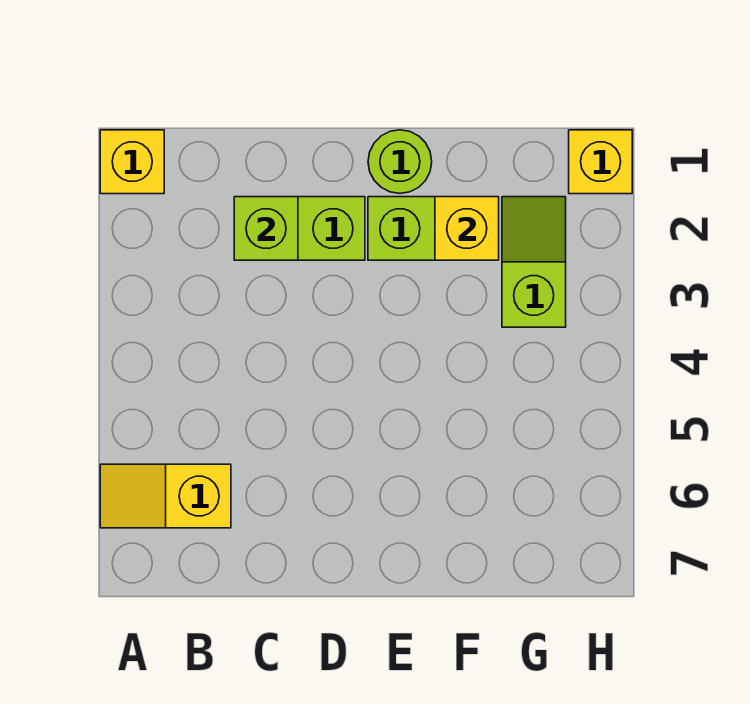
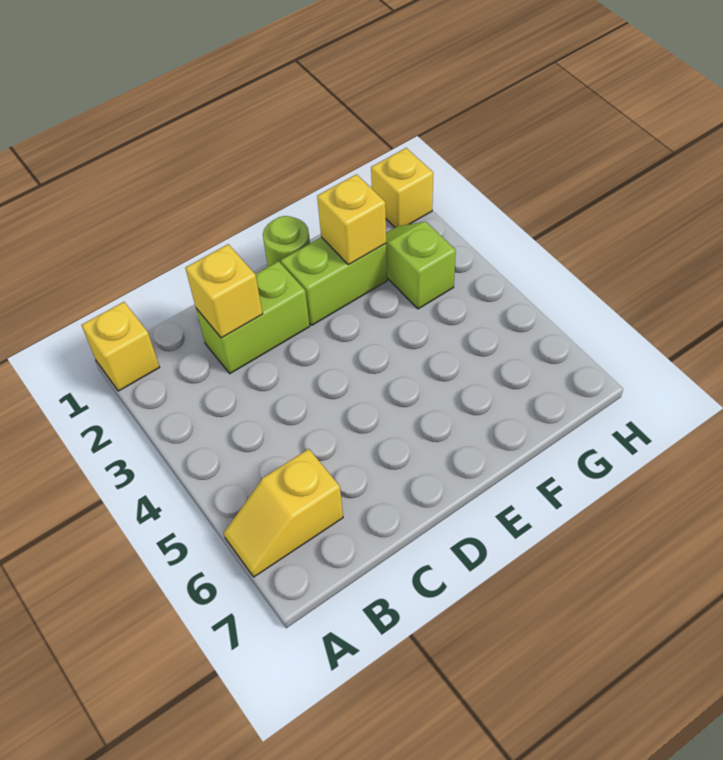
lime brick C2 level 2 -> yellow brick C2 level 2

